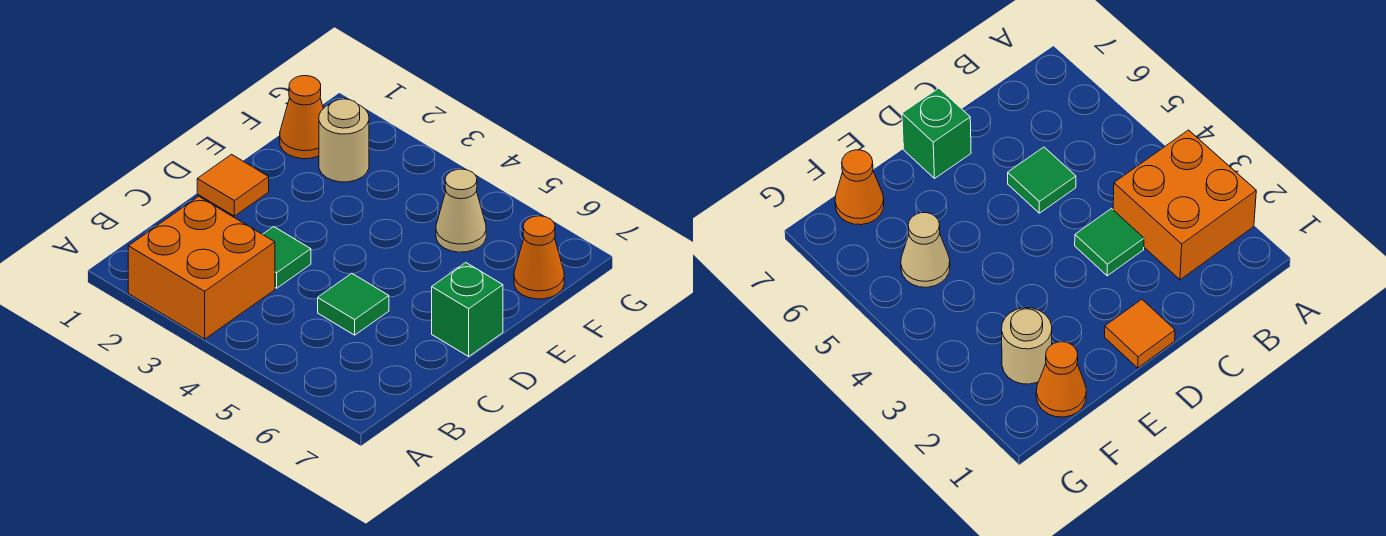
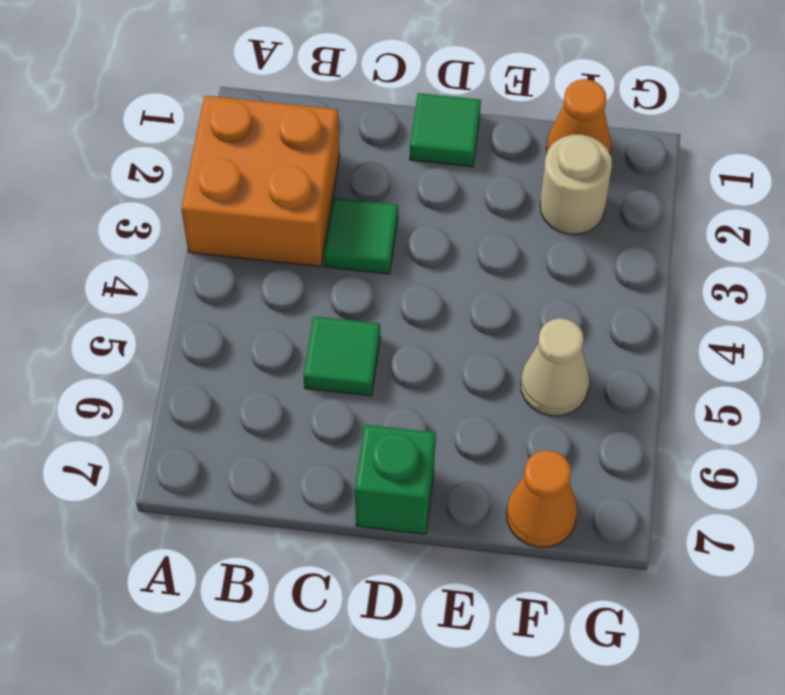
orange tile D1 level 1 -> green tile D1 level 1

